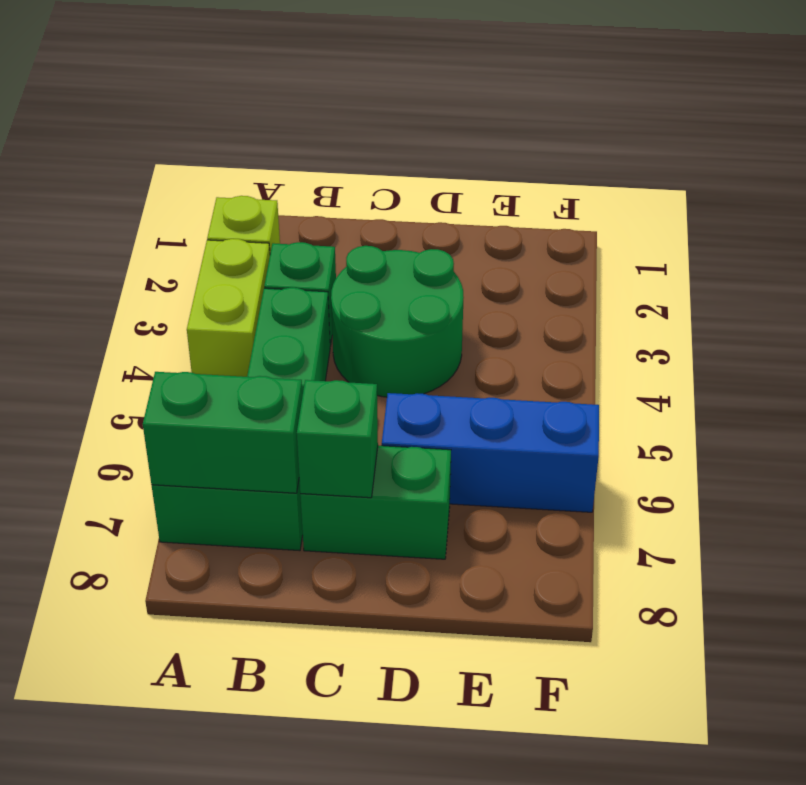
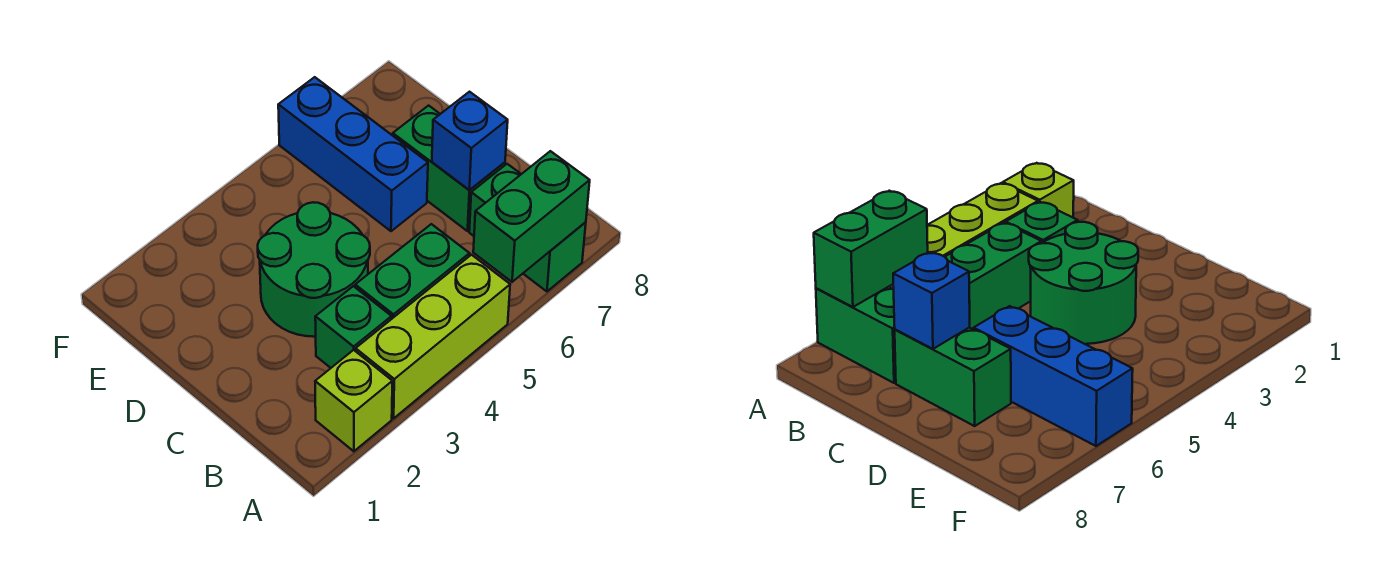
lime brick A3:A4 level 1 -> lime brick A3:A5 level 1
green brick A7:B7 level 2 -> green brick A6:A7 level 2
green brick C7 level 2 -> blue brick C7 level 2

